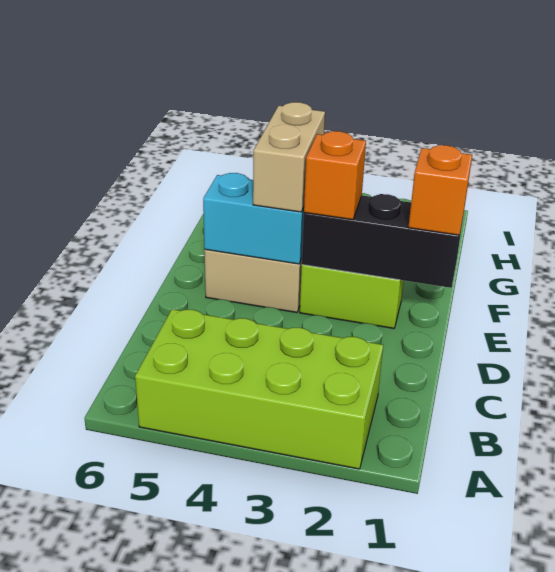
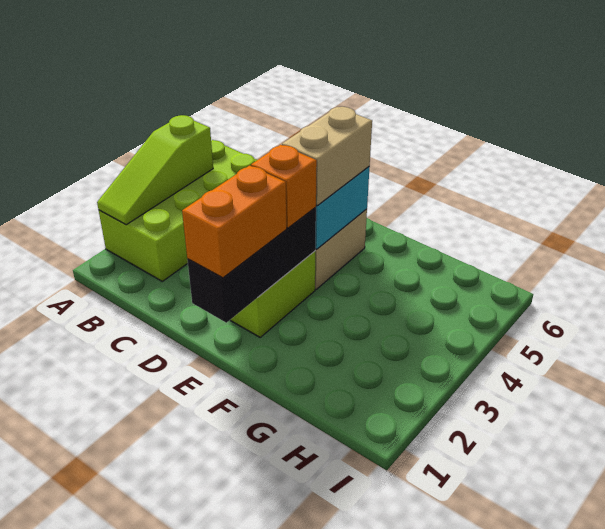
none -> lime slope A2:A4 level 2 top 4
orange brick E1 level 3 -> orange brick E1:E2 level 3
tan brick E4:F4 level 3 -> tan brick E4:E5 level 3

